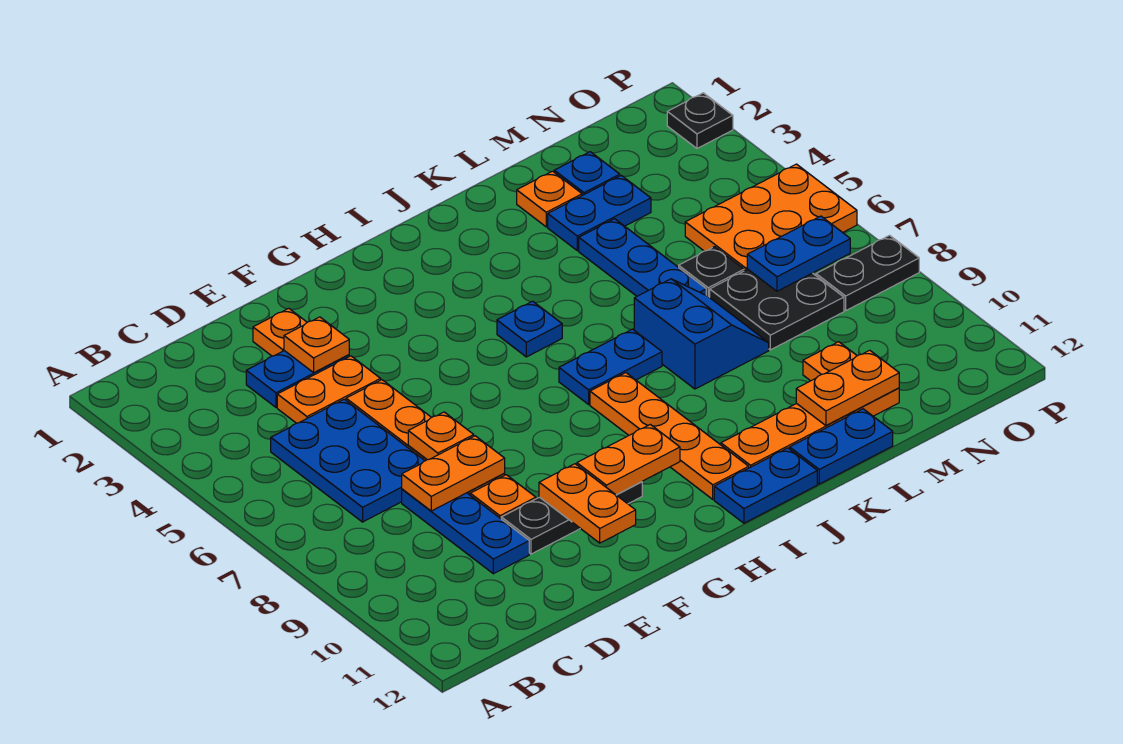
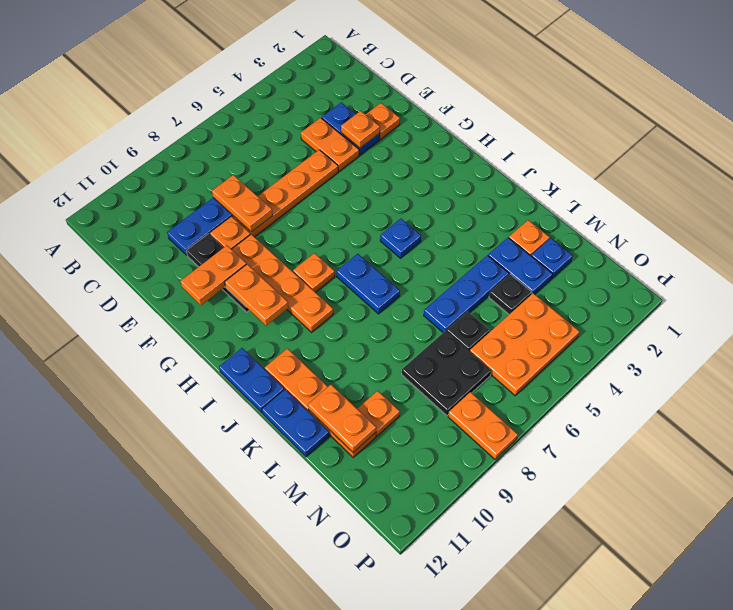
blue plate C5:D7 level 1 -> none
orange plate E7 level 2 -> orange plate H8 level 1
orange plate I8:I11 level 1 -> orange plate F9:I9 level 1
blue slope K7:L8 level 1 top K -> none
orange plate N5:P6 level 1 -> orange plate N4:O6 level 1
blue plate N7:O7 level 2 -> none
black plate O8:P8 level 1 -> orange plate O8:P8 level 1
black plate P2 level 1 -> black plate M4 level 1

